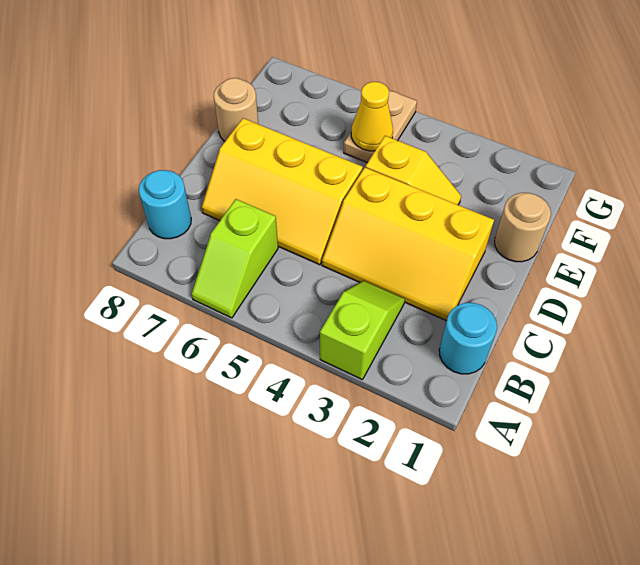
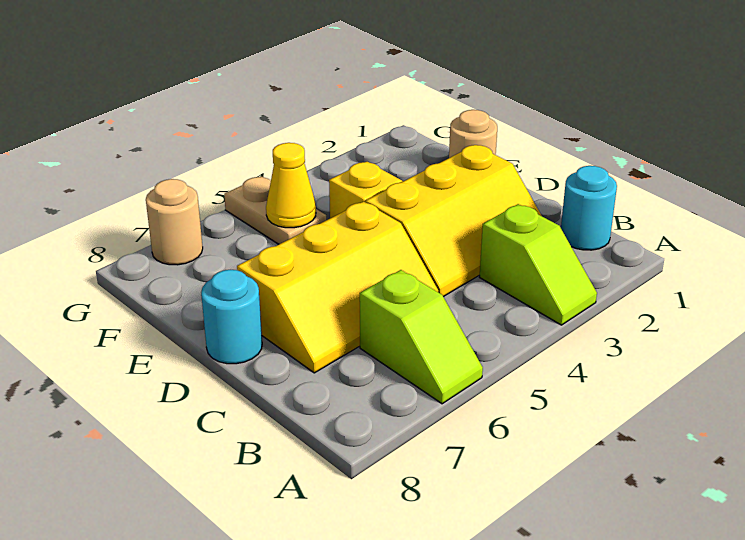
lime slope A3:B3 level 1 top A -> lime slope A3:B3 level 1 top B
cyan round brick B8 level 1 -> cyan round brick D8 level 1
tan round brick E8 level 1 -> tan round brick G7 level 1

